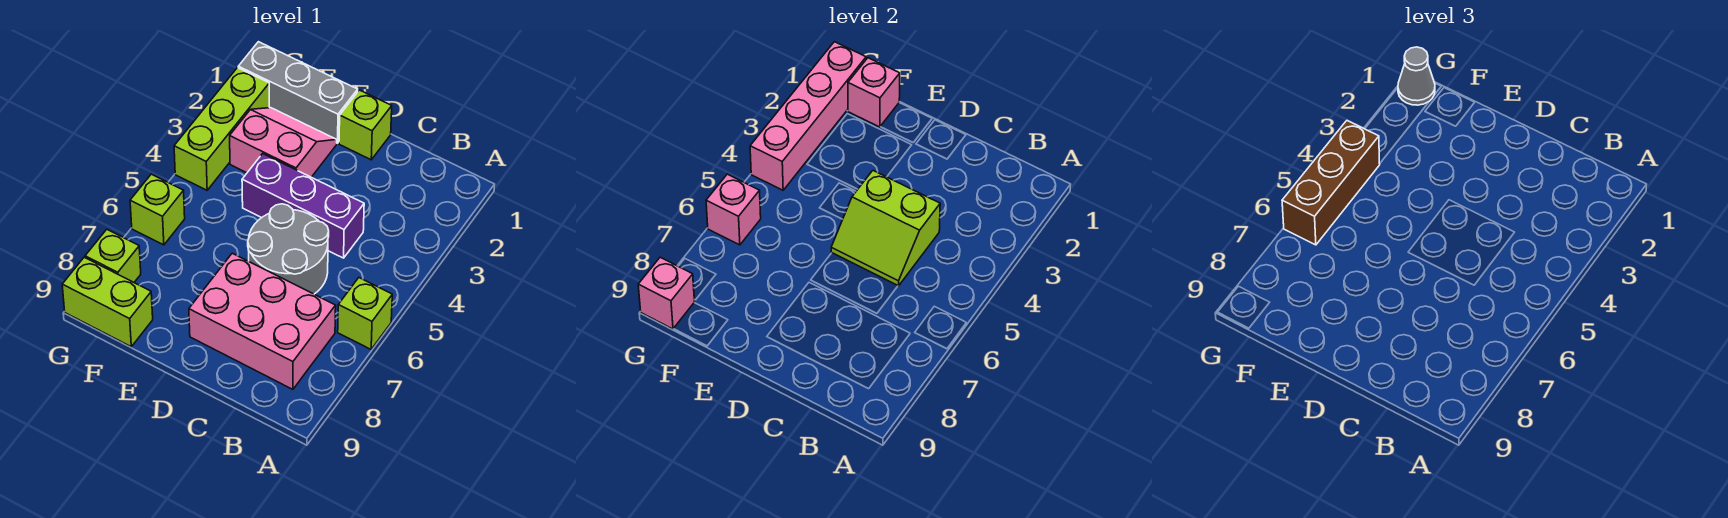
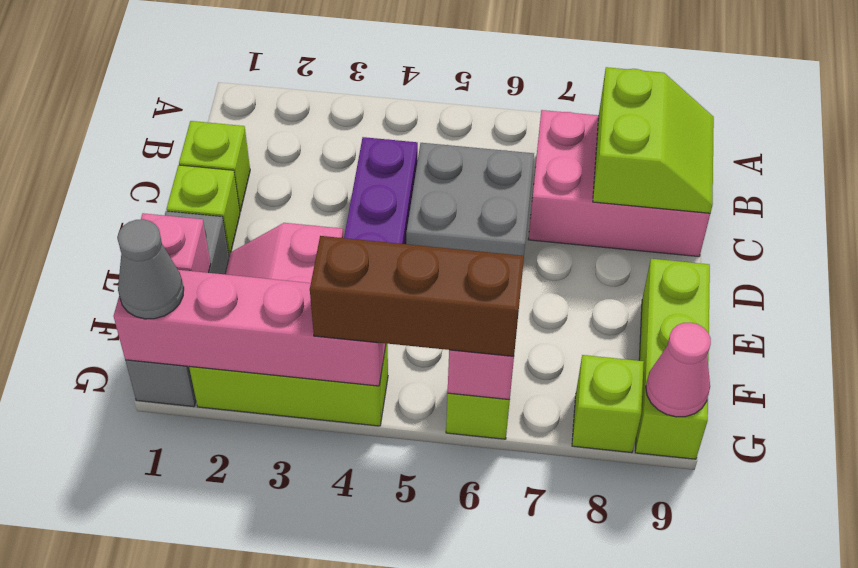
lime brick A6 level 1 -> lime brick C1 level 1
pink brick B7:D8 level 1 -> pink brick B7:C9 level 1
lime slope C4:D5 level 2 top 4 -> lime slope B8:C9 level 2 top 8
grey round brick C5:D6 level 1 -> grey brick C5:D6 level 1
lime brick F9:G9 level 1 -> lime brick E9:G9 level 1
pink brick G9 level 2 -> pink cone G9 level 2

